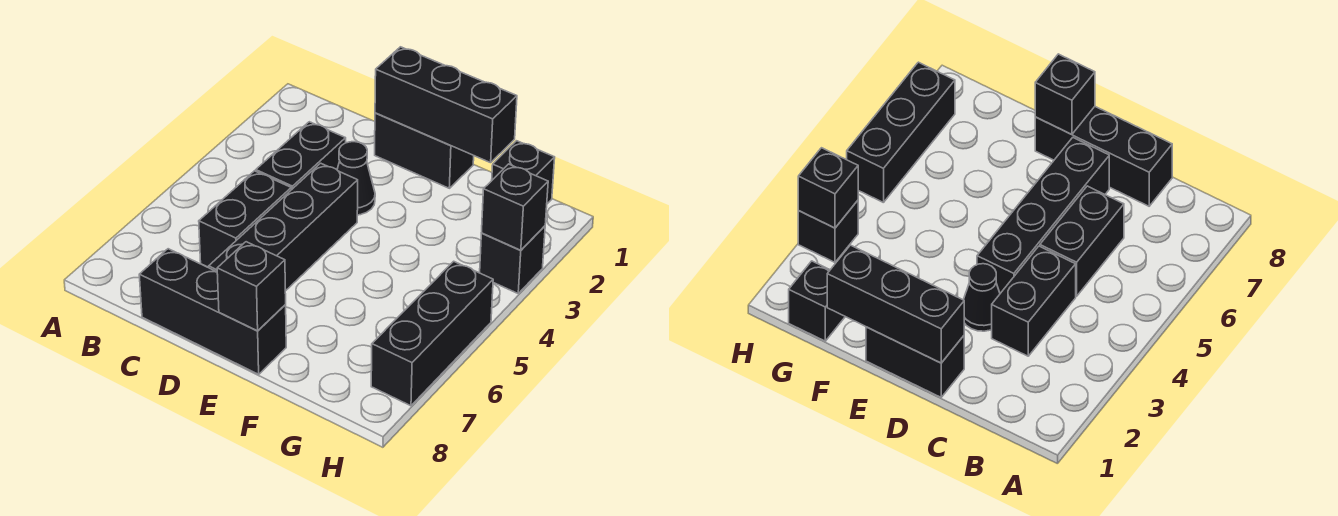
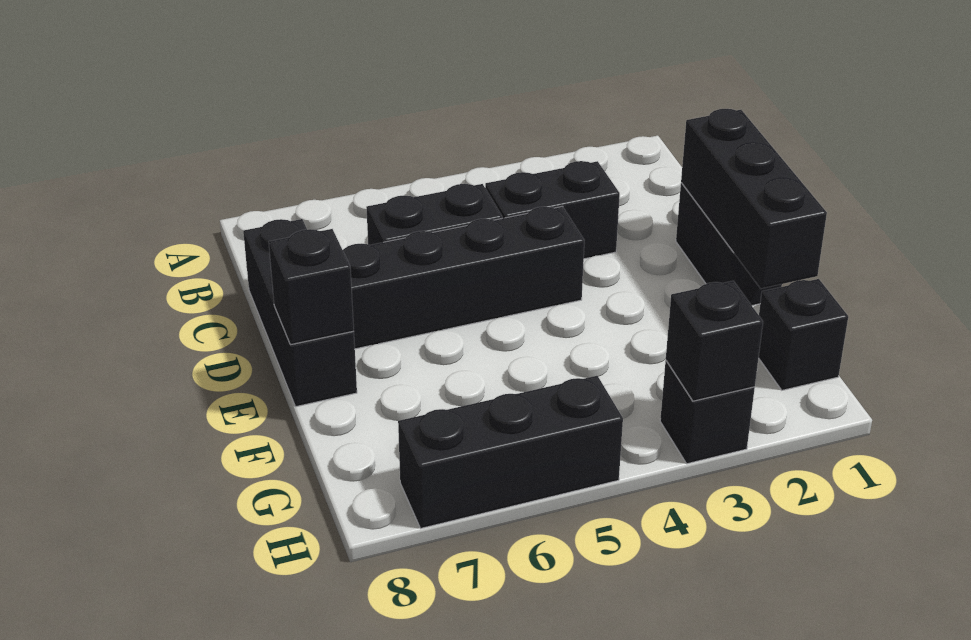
black cone D3 level 1 -> none

